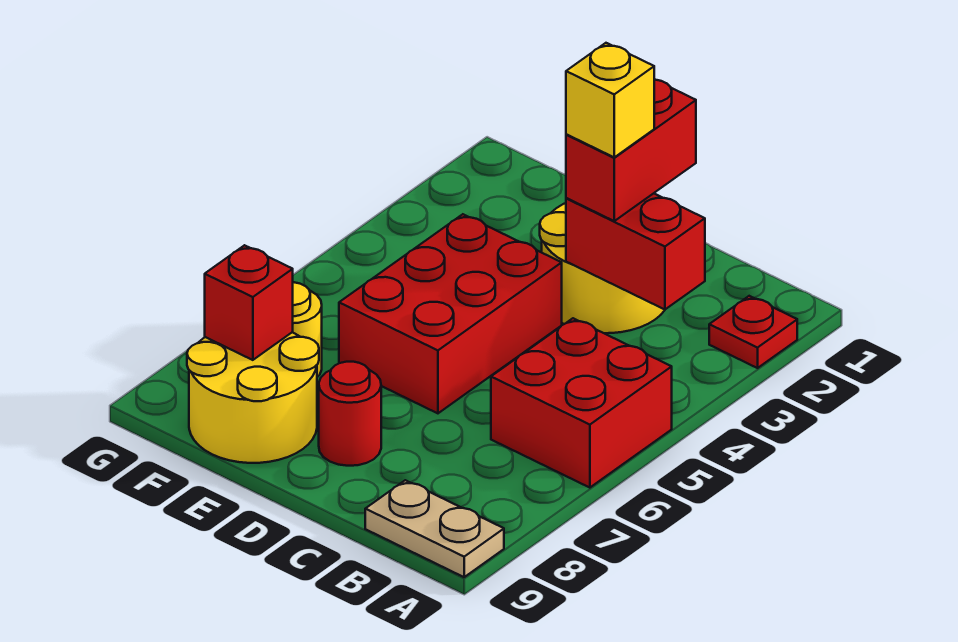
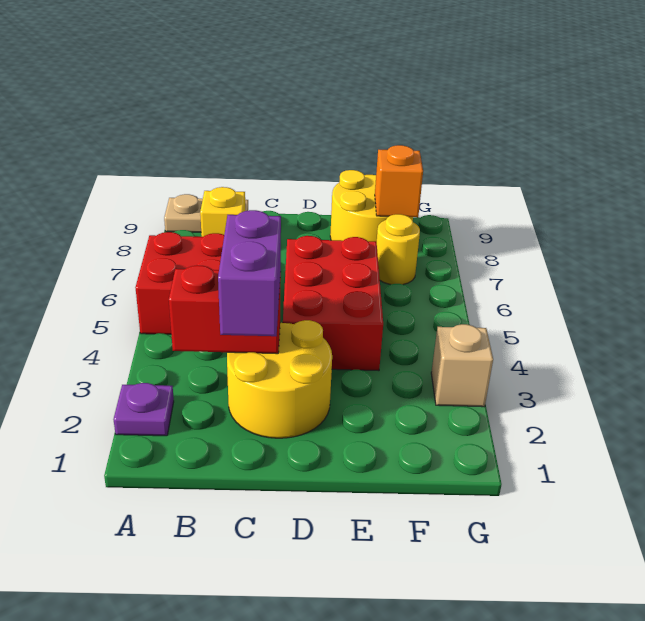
red plate A2 level 1 -> purple plate A2 level 1
red brick C2:C3 level 3 -> purple brick C2:C3 level 3
yellow brick C3 level 4 -> yellow brick B8 level 1
red round brick D8 level 1 -> none
red brick F8 level 2 -> orange brick F8 level 2
none -> tan brick G3 level 1

